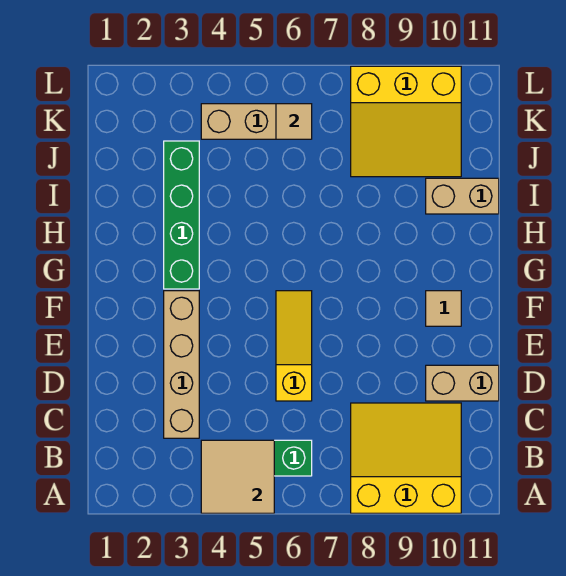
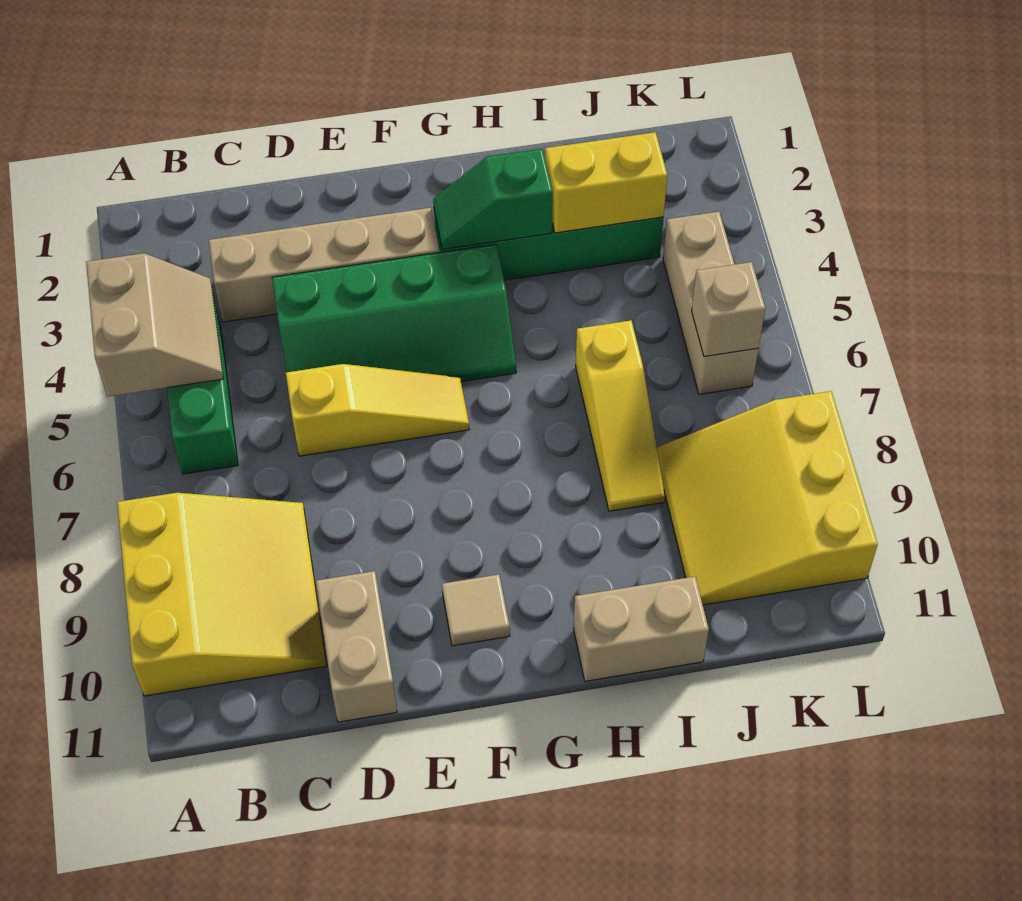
tan tile A4:B5 level 2 -> tan slope A4:B5 level 2 top A
none -> green slope D4:G5 level 1 top 4
none -> green slope G3:H3 level 2 top H
none -> yellow brick I3:J3 level 2
none -> yellow slope I6:I8 level 1 top 6
tan brick I10:I11 level 1 -> tan brick H11:I11 level 1
tan tile K6 level 2 -> tan brick K6 level 2

